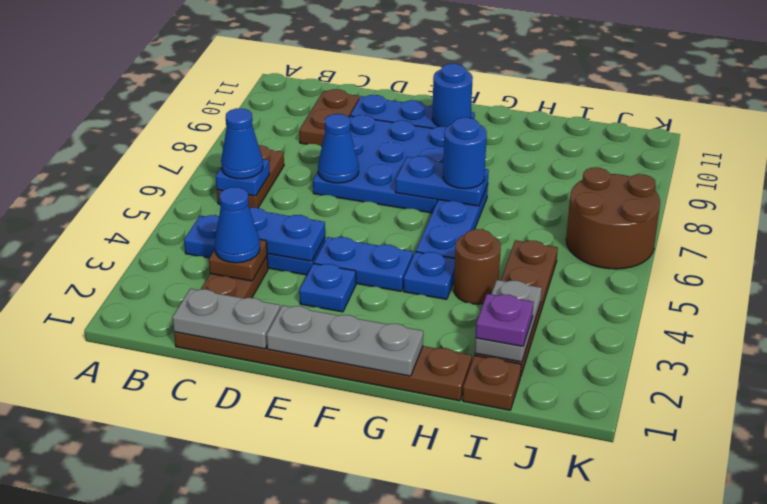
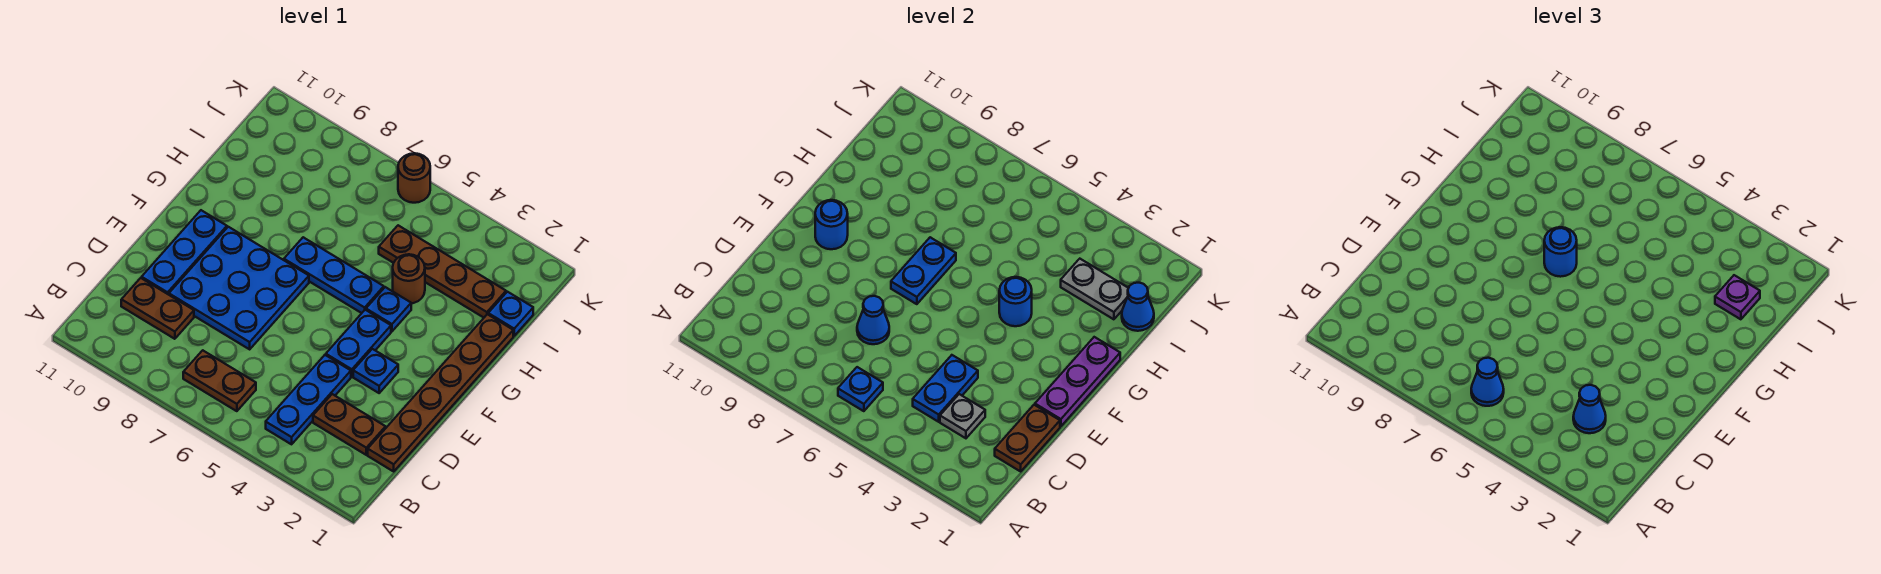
grey plate C1:D1 level 2 -> brown plate C1:D1 level 2
brown plate C3 level 2 -> grey plate C3 level 2
grey plate E1:G1 level 2 -> purple plate E1:G1 level 2
none -> blue round brick G4 level 2
brown plate I1 level 1 -> blue plate I1 level 1
none -> blue cone I1 level 2
brown round brick J6:K7 level 1 -> brown round brick K6 level 1

